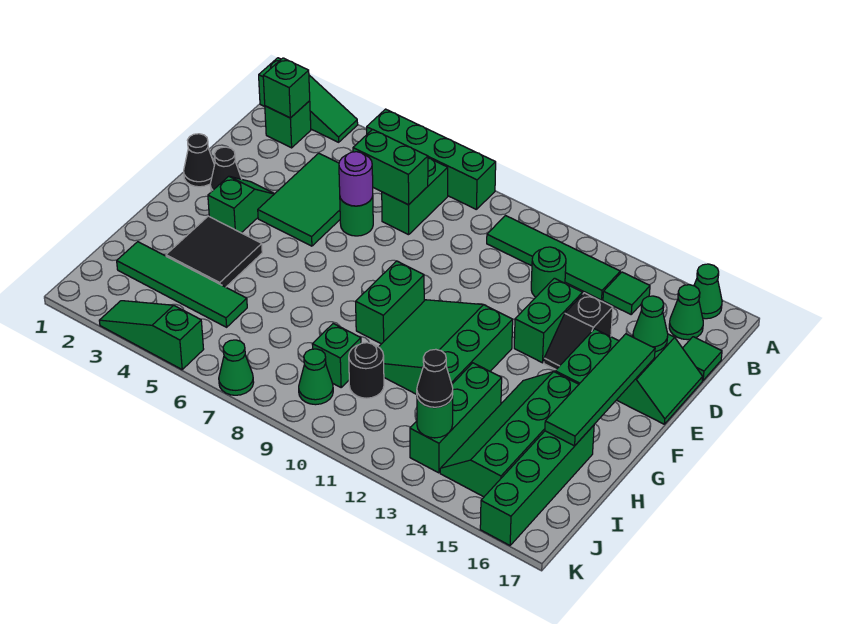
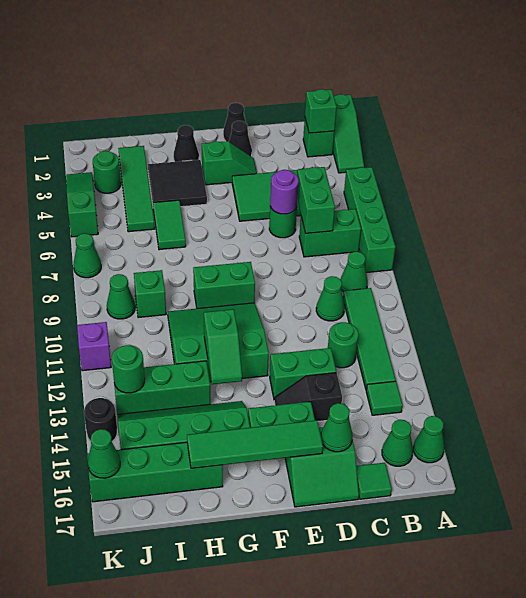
none -> green cone B9 level 1
none -> green cone C10 level 1
none -> green slope G12:G13 level 2 top 12
none -> green tile H5:H6 level 1
black round brick I10 level 1 -> black round brick K14 level 1
none -> green round brick J3 level 1
black cone J13 level 3 -> black cone G2 level 1
none -> purple brick K11 level 1
none -> green cone K16 level 2

